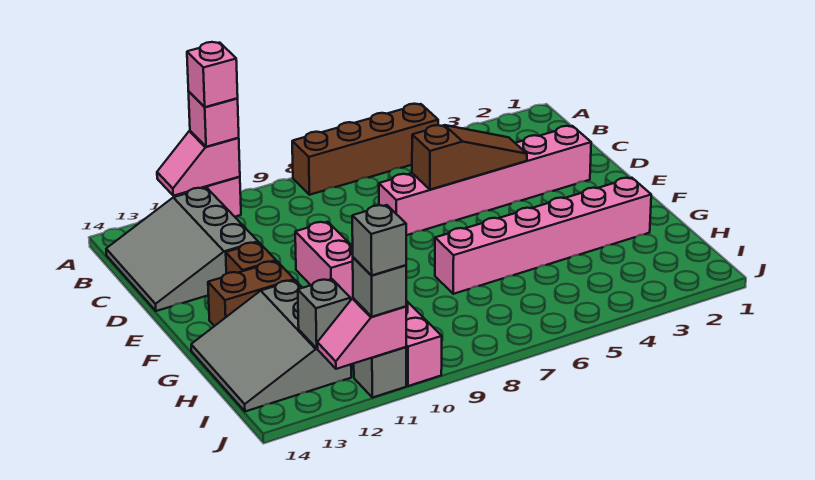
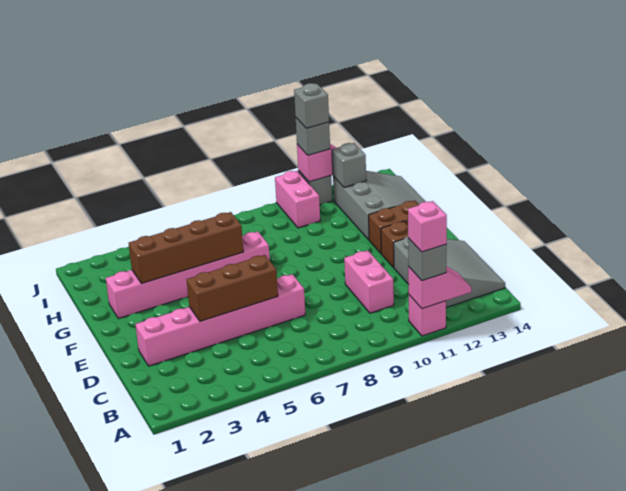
brown brick A5:A8 level 1 -> brown brick G3:G6 level 2
pink brick A11 level 3 -> grey brick A11 level 3
brown slope D4:D6 level 2 top 6 -> brown brick D4:D6 level 2
pink brick E10:F10 level 1 -> pink brick C10:D10 level 1

